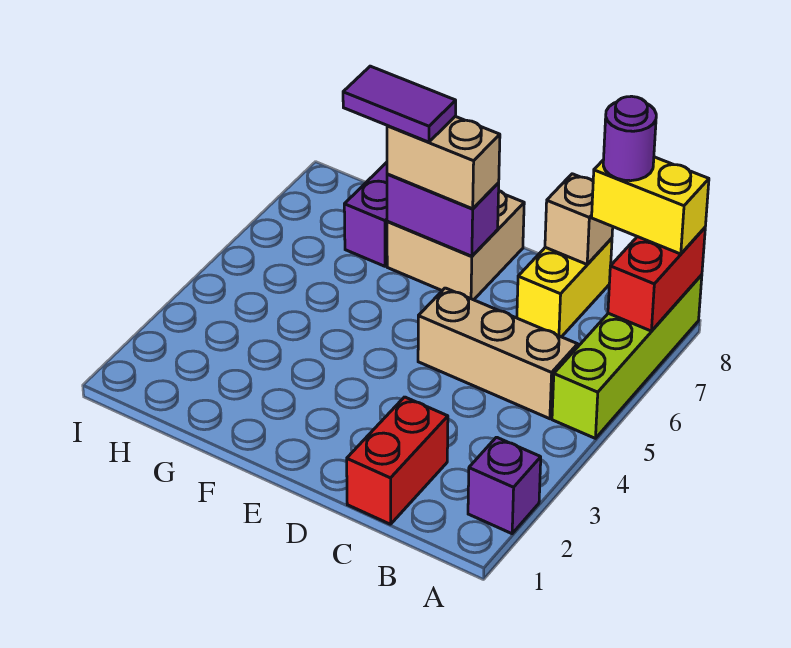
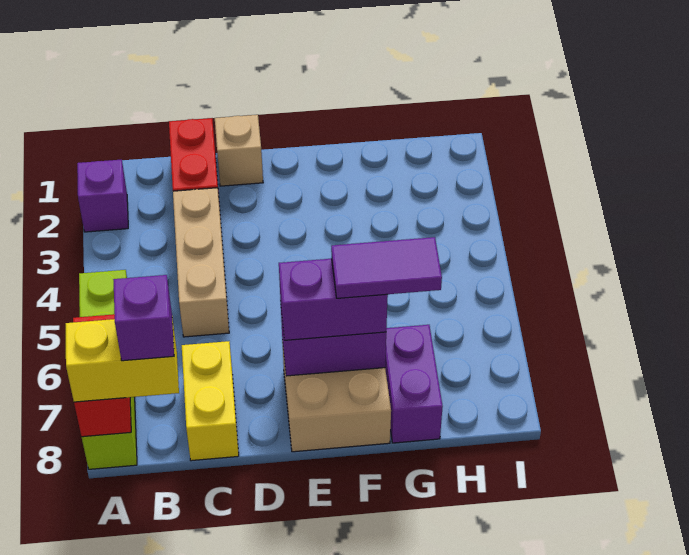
tan brick B5:D5 level 1 -> tan brick C3:C5 level 1
purple round brick B8 level 4 -> purple brick B8 level 4
tan brick C8 level 2 -> tan brick D1 level 1
tan brick E7:F7 level 3 -> purple brick E7:F7 level 3

